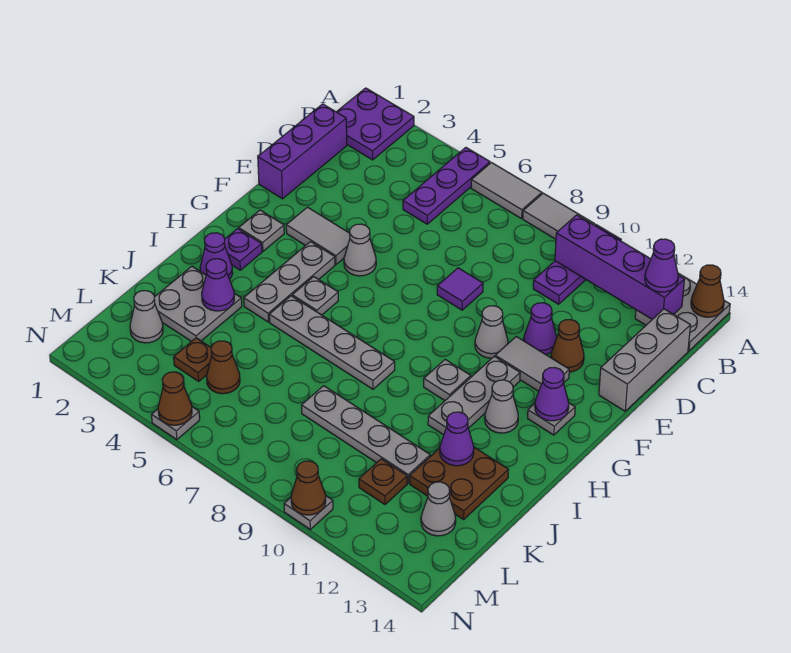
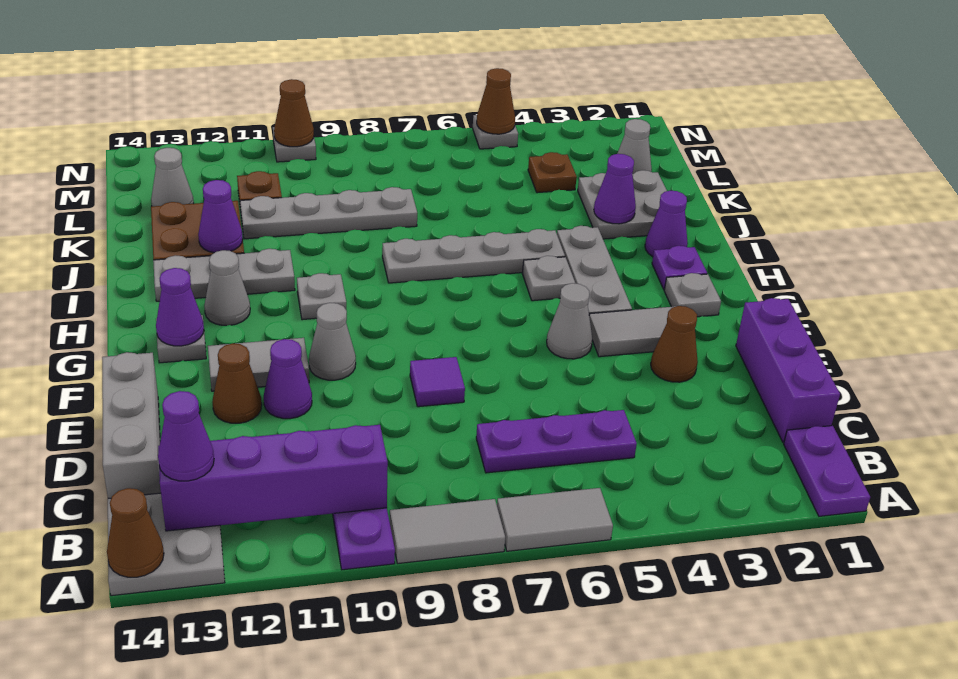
purple plate A1:B2 level 1 -> purple plate A1:B1 level 1
purple plate A5:C5 level 1 -> purple plate C5:C7 level 1
grey plate G11:I11 level 1 -> grey plate I11:I13 level 1
brown cone L5 level 1 -> brown cone E3 level 1

